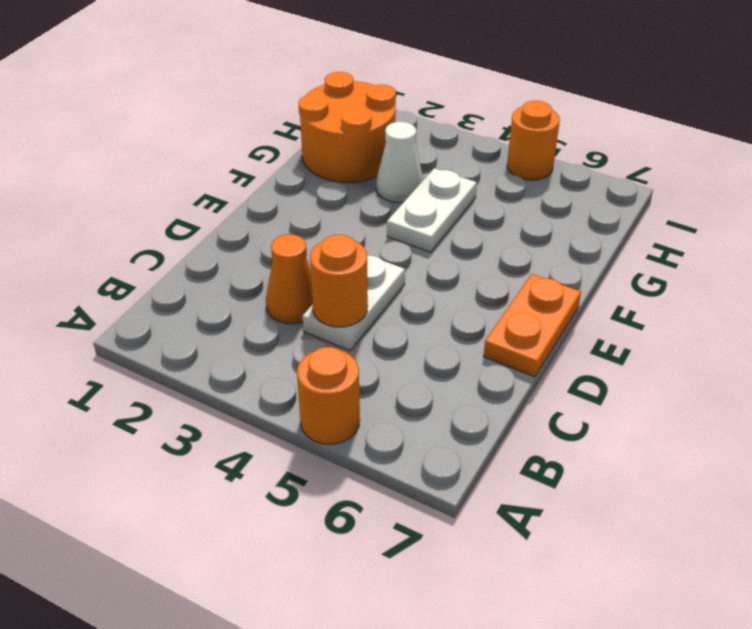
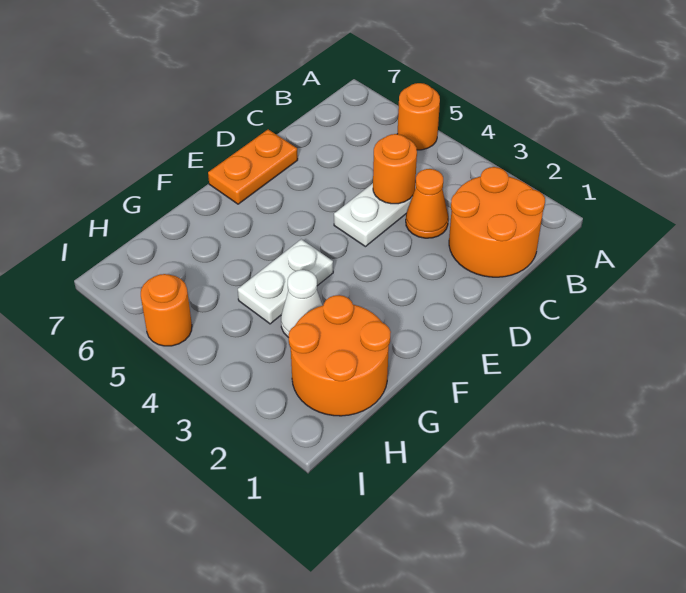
none -> orange round brick B1:C2 level 1

